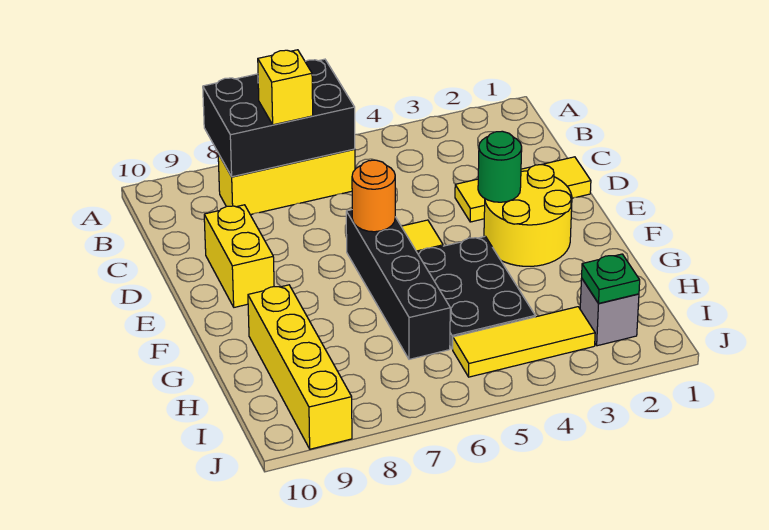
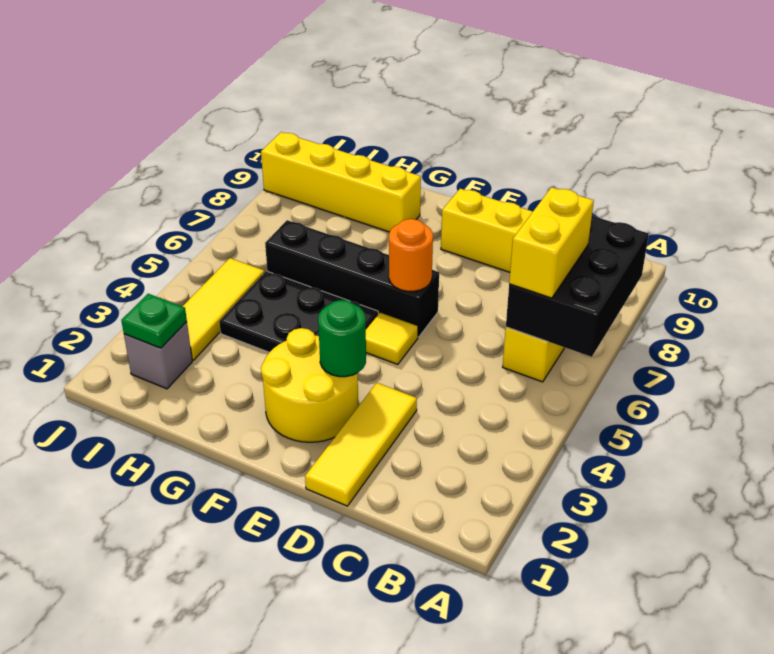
yellow brick B7 level 3 -> yellow brick B6:B7 level 3

